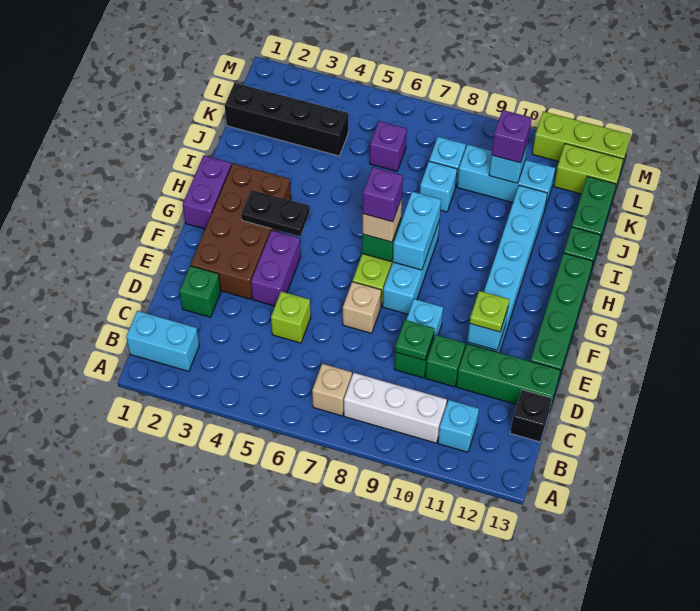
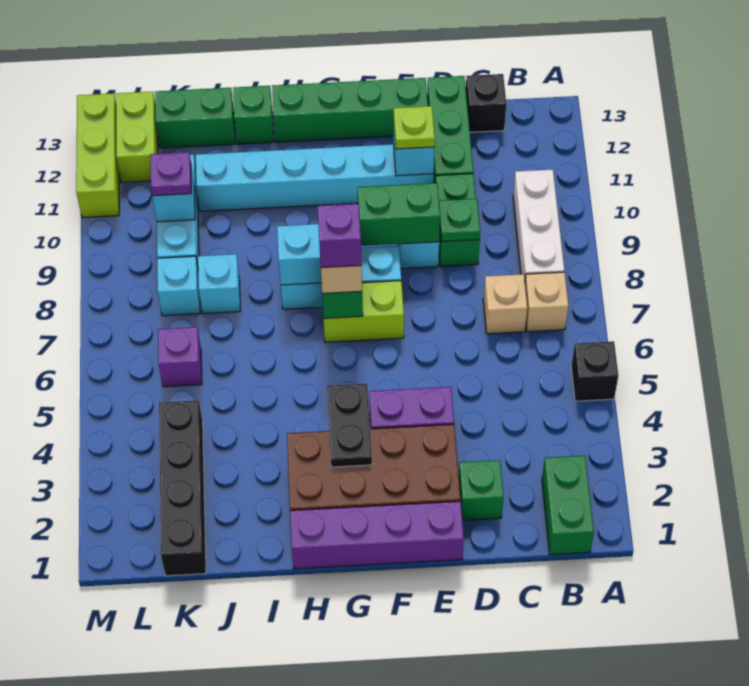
none -> black brick A5 level 1
cyan brick B1:B2 level 1 -> green brick B1:B2 level 1
cyan brick B11 level 1 -> none
lime brick D5 level 1 -> none
tan brick E7 level 1 -> tan brick C7 level 1
none -> green brick E9:F9 level 2
purple brick G1:H1 level 1 -> purple brick E1:H1 level 1
purple brick K10 level 3 -> purple plate K10 level 3

